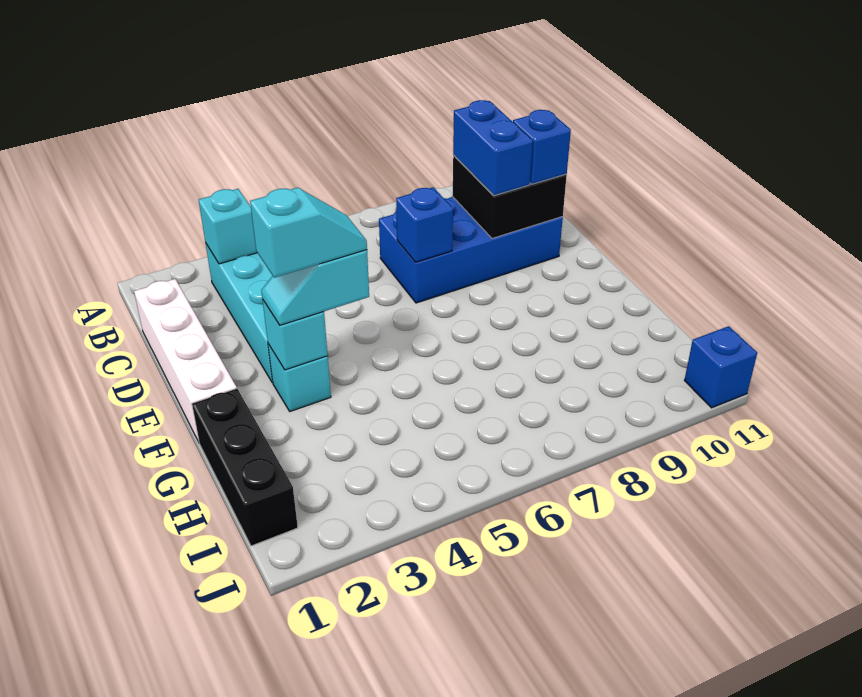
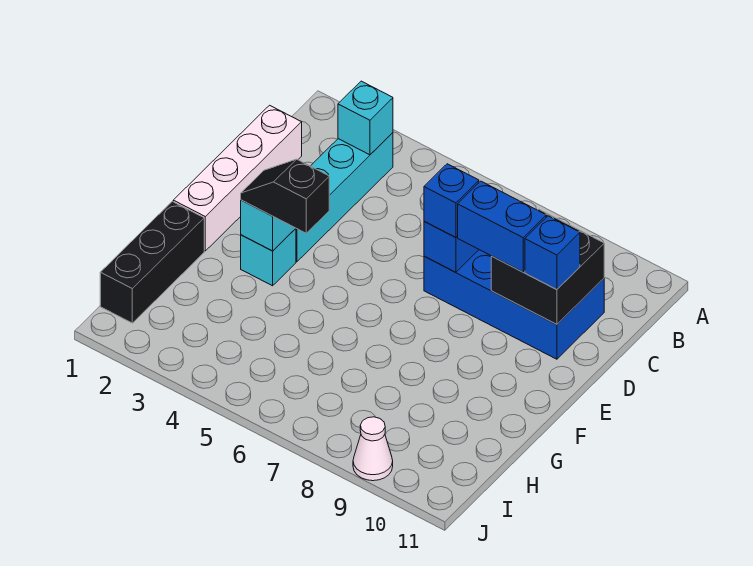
blue brick C9:D9 level 3 -> blue brick D8:D9 level 3
cyan slope F3:F4 level 3 top 4 -> black slope F3:F4 level 3 top 4
cyan slope F3:F4 level 4 top 3 -> none
none -> white cone J9 level 1
blue brick J11 level 1 -> blue brick D7 level 3

